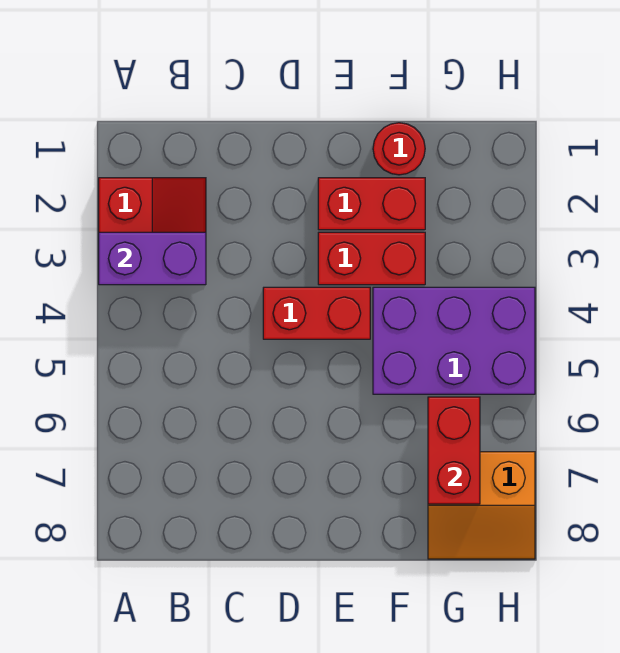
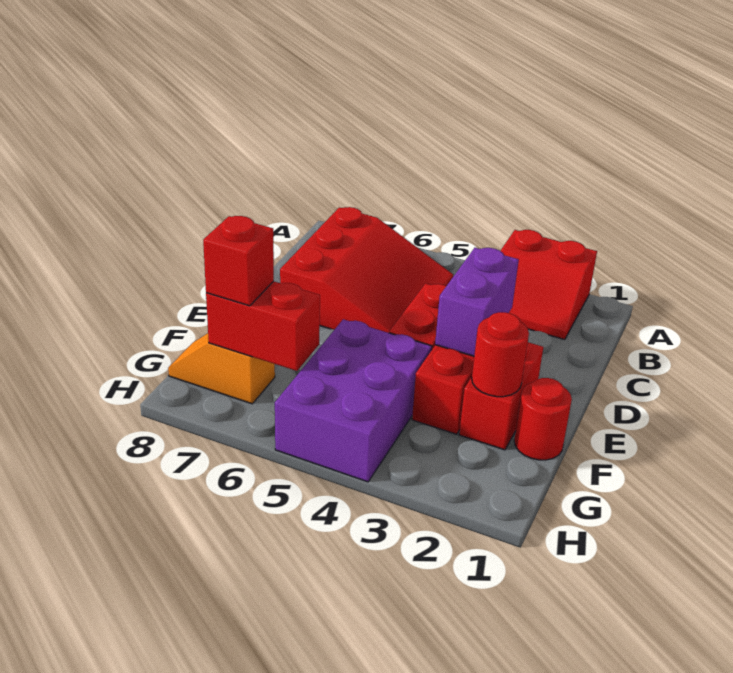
purple brick A3:B3 level 2 -> purple brick D3:E3 level 2
none -> red slope B5:D7 level 1 top 7
none -> red round brick F2 level 2
orange slope G7:H8 level 1 top 7 -> orange slope G7:G8 level 1 top 7
none -> red brick G7 level 3

